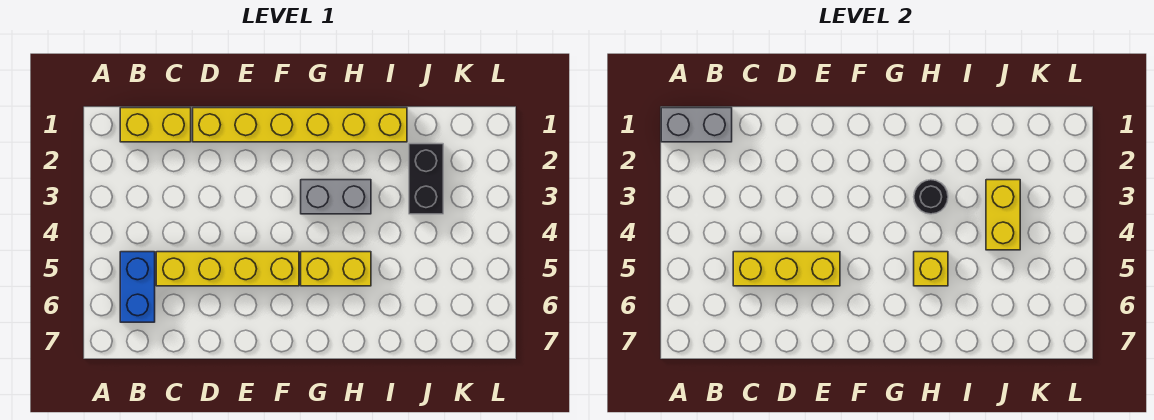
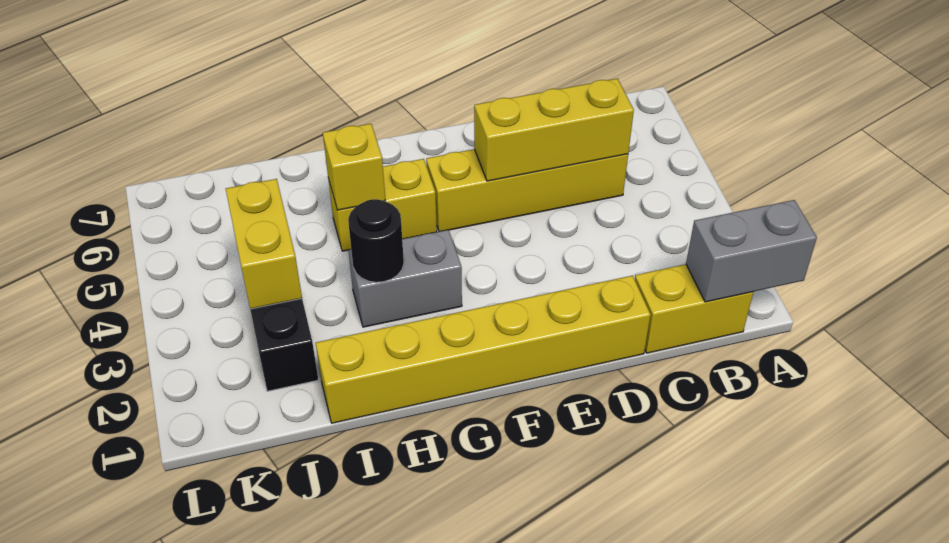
blue brick B5:B6 level 1 -> none

